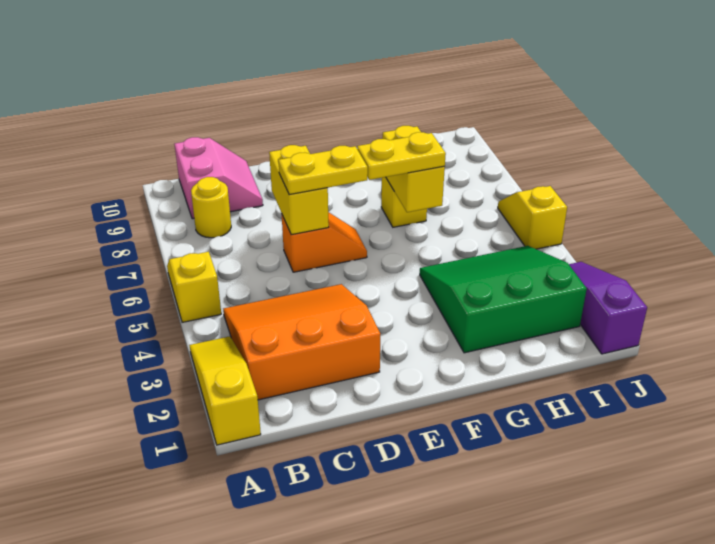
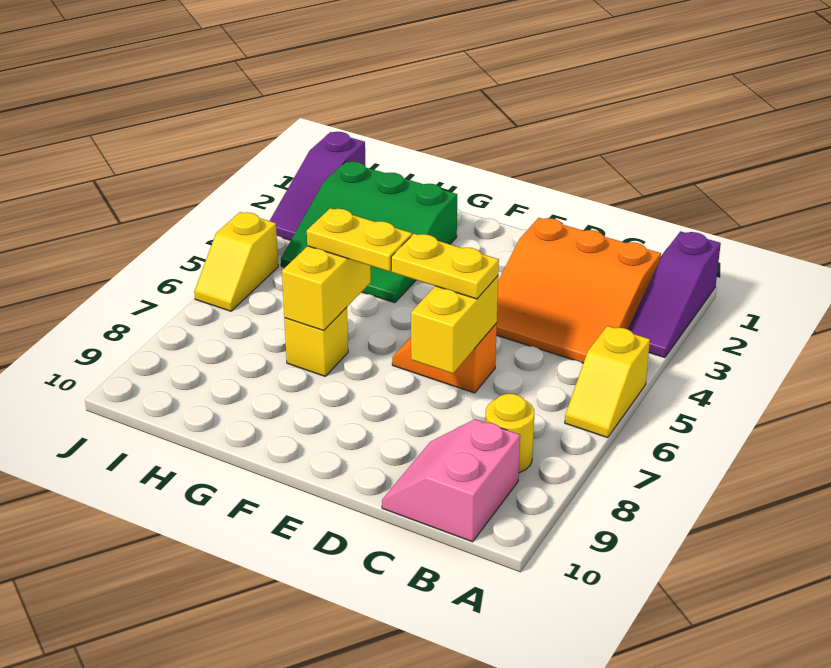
yellow slope A1:A3 level 1 top 1 -> purple slope A1:A3 level 1 top 1

